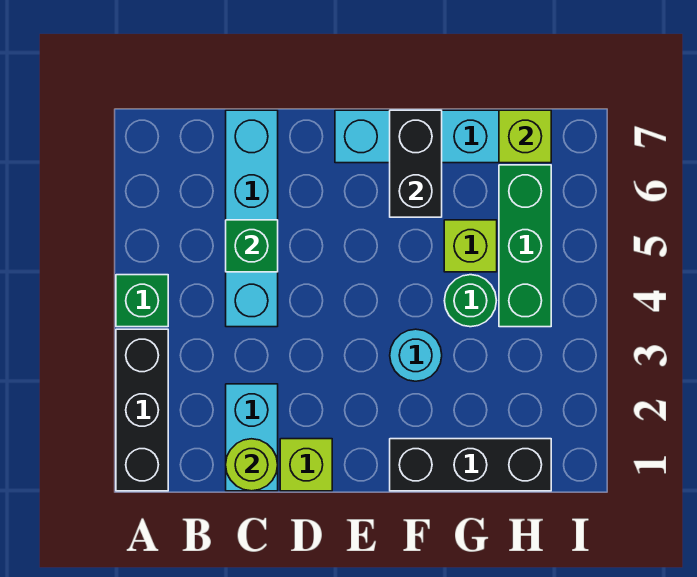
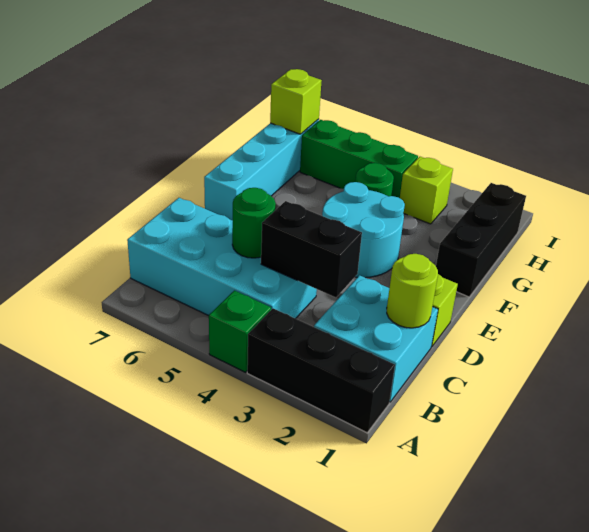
cyan brick C1:C2 level 1 -> cyan brick B1:C2 level 1
cyan brick C4:C7 level 1 -> cyan brick B4:C7 level 1
green brick C5 level 2 -> green round brick C5 level 2
cyan round brick F3 level 1 -> cyan round brick E3:F4 level 1
black brick F6:F7 level 2 -> black brick C3:C4 level 2
lime brick G5 level 1 -> lime brick H3 level 1

